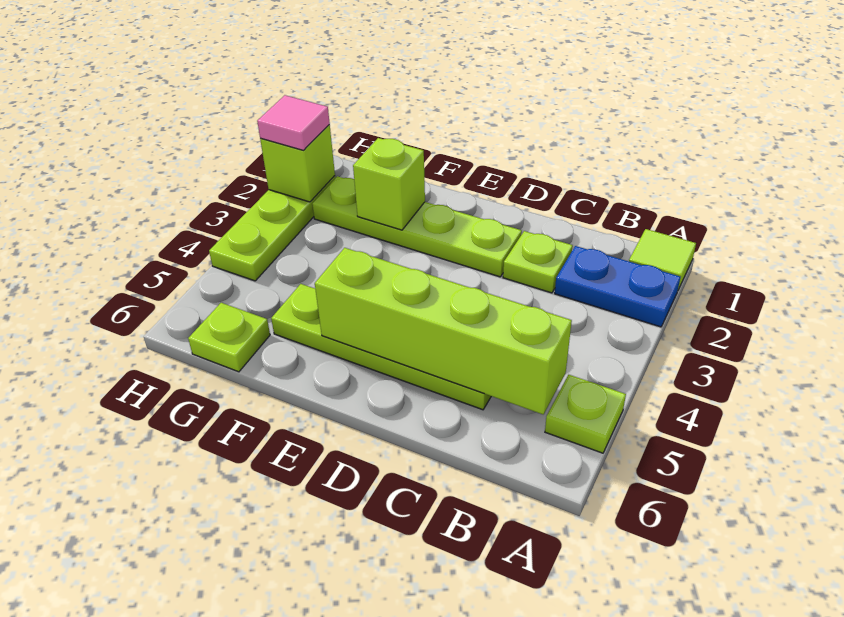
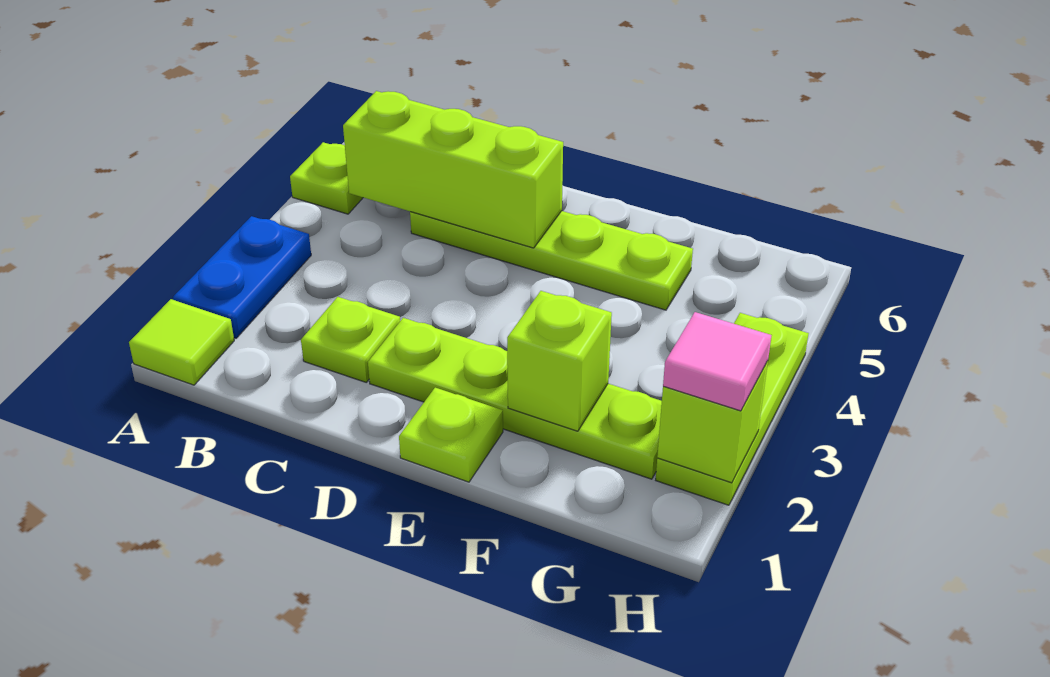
blue plate A2:B2 level 1 -> blue plate A2:A3 level 1
lime brick B5:E5 level 2 -> lime brick B5:D5 level 2
lime plate G6 level 1 -> lime plate E1 level 1

